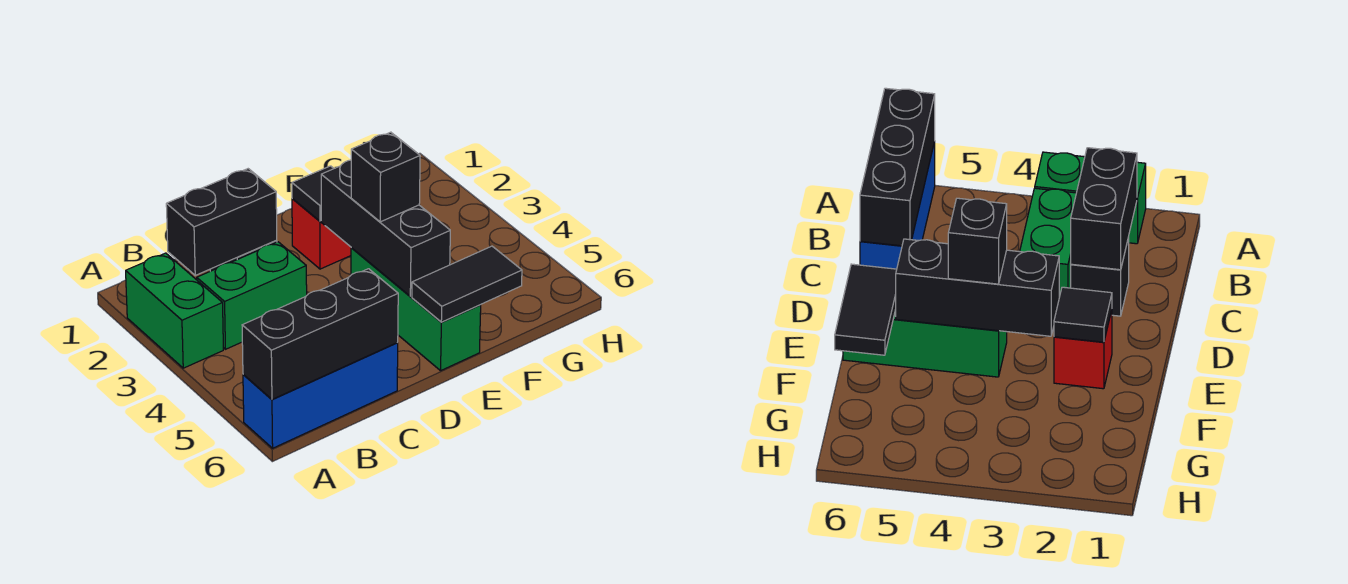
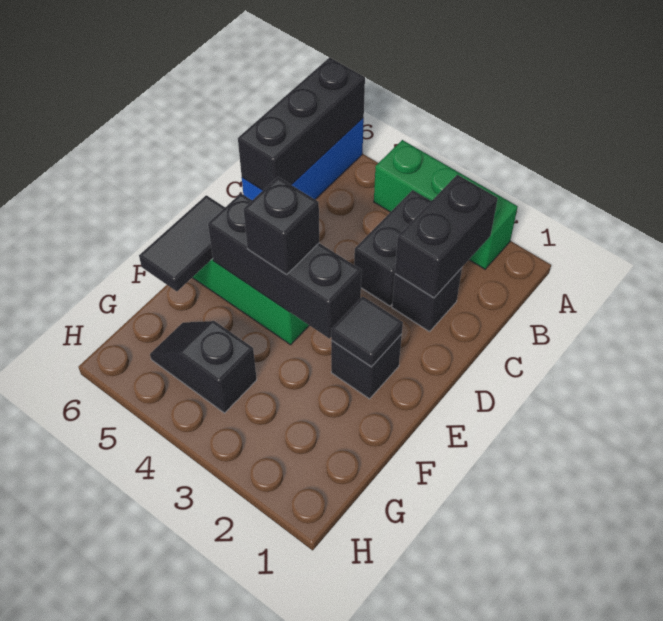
green brick A2:A3 level 1 -> green brick A2:A4 level 1
green brick B3:C3 level 1 -> black brick B3:C3 level 1
red brick E2 level 1 -> black brick E2 level 1
none -> black slope G4:G5 level 1 top 4

